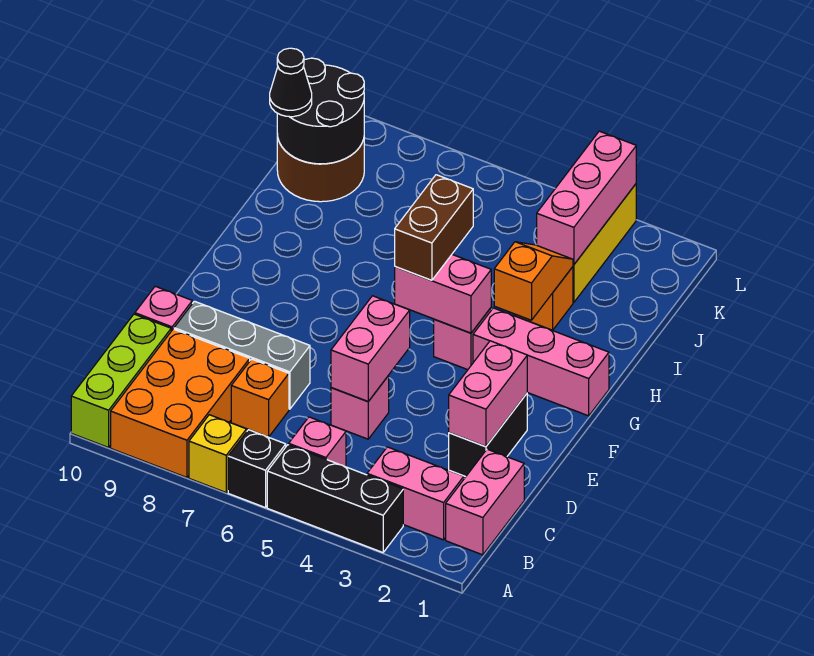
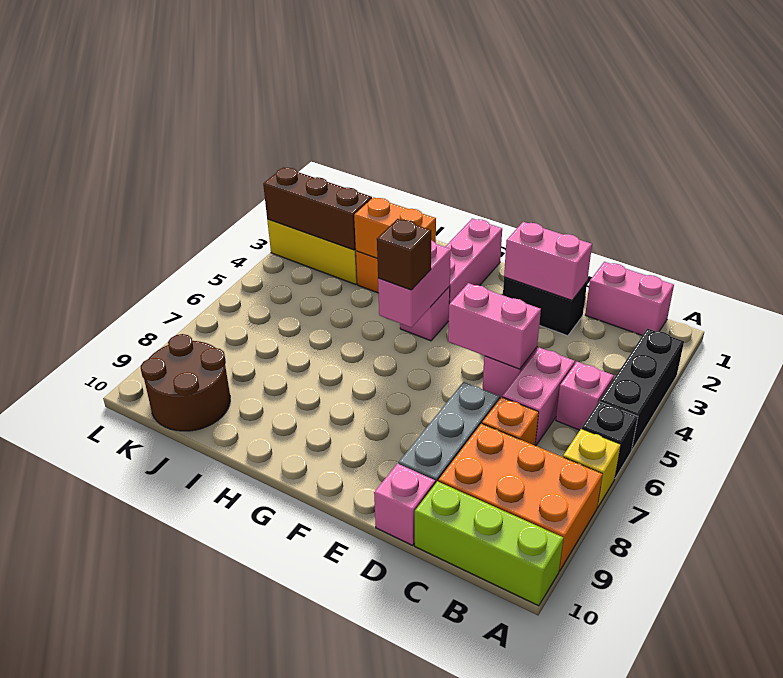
pink brick B2:B3 level 1 -> pink brick C5:C6 level 1
brown brick G5:H5 level 3 -> brown brick G5 level 3
orange slope H3:I3 level 2 top H -> orange brick H3:I3 level 2
pink brick J3:L3 level 2 -> brown brick J3:L3 level 2
black round brick J9:K10 level 2 -> none
black cone J10 level 3 -> none

